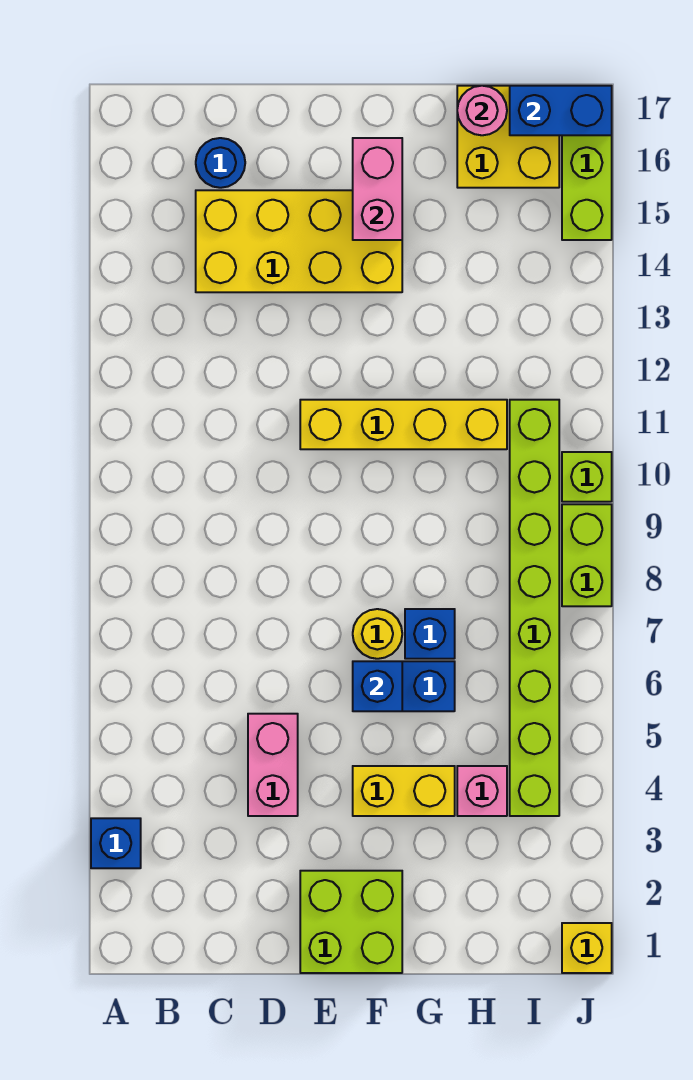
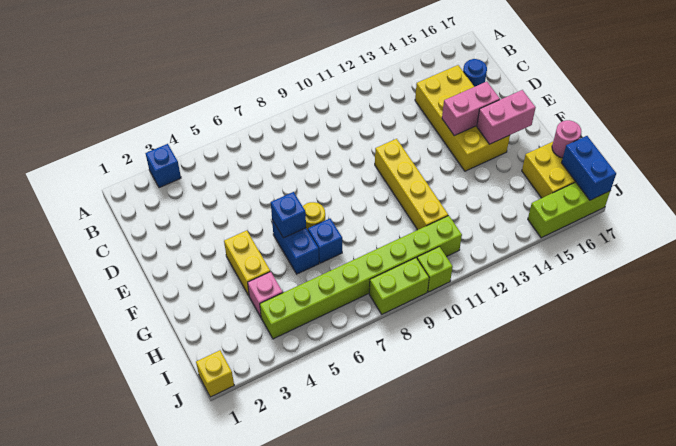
pink brick D4:D5 level 1 -> pink brick E14:E15 level 2
lime brick E1:F2 level 1 -> none

